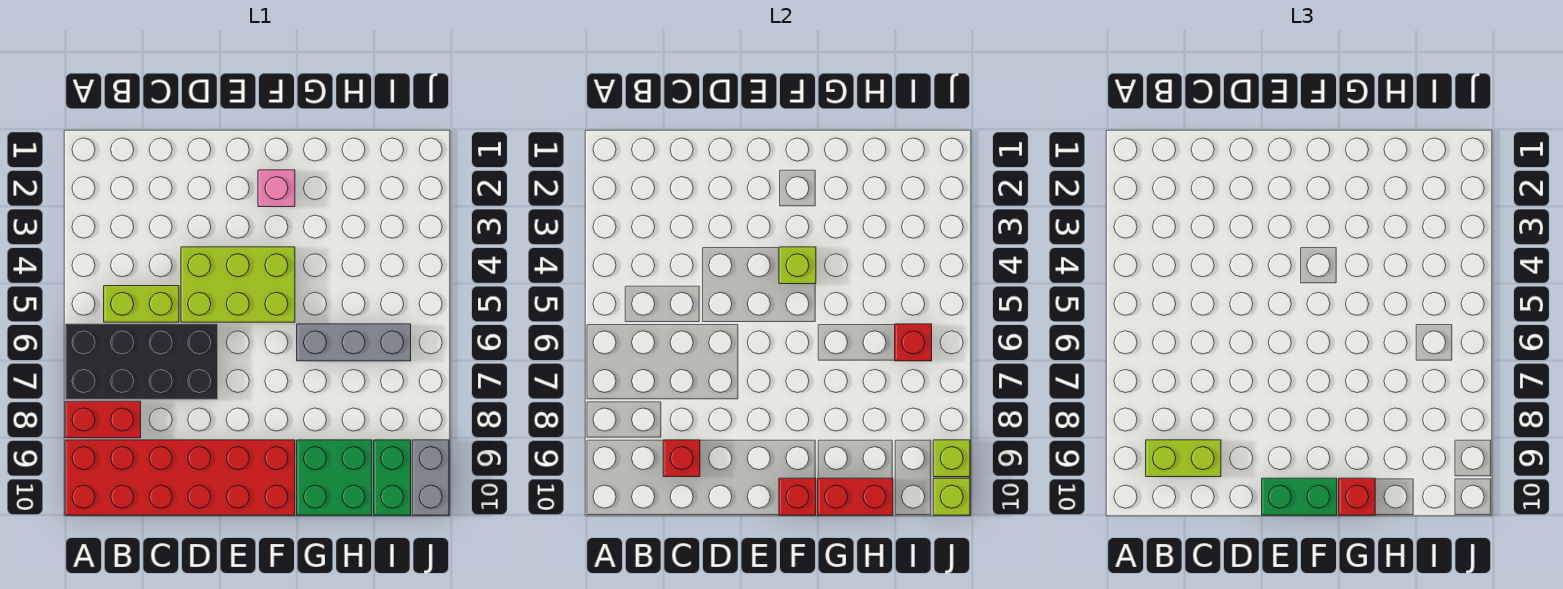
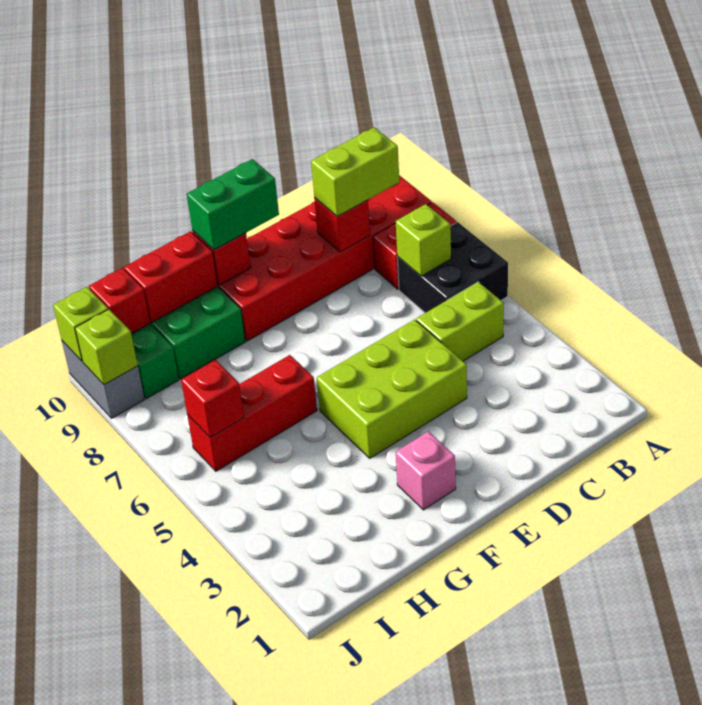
black brick A6:D7 level 1 -> black brick A6:B7 level 1
lime brick F4 level 2 -> lime brick B7 level 2
grey brick G6:I6 level 1 -> red brick G6:I6 level 1
red brick G10 level 3 -> red brick I10 level 2

